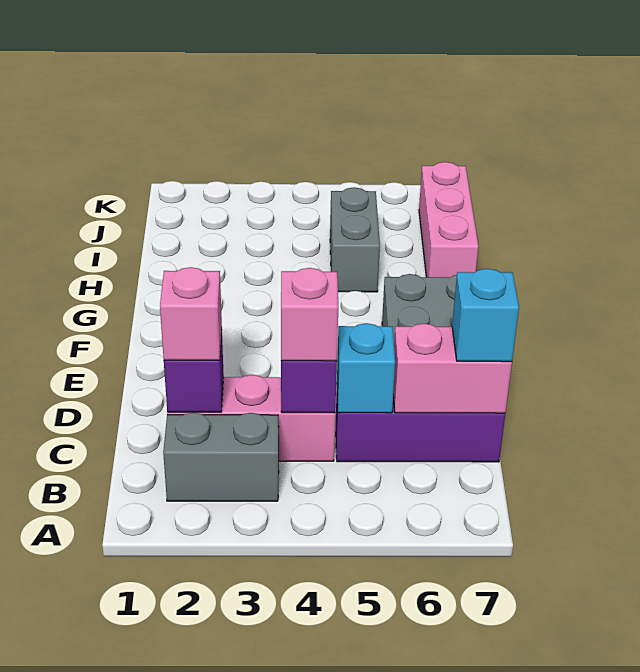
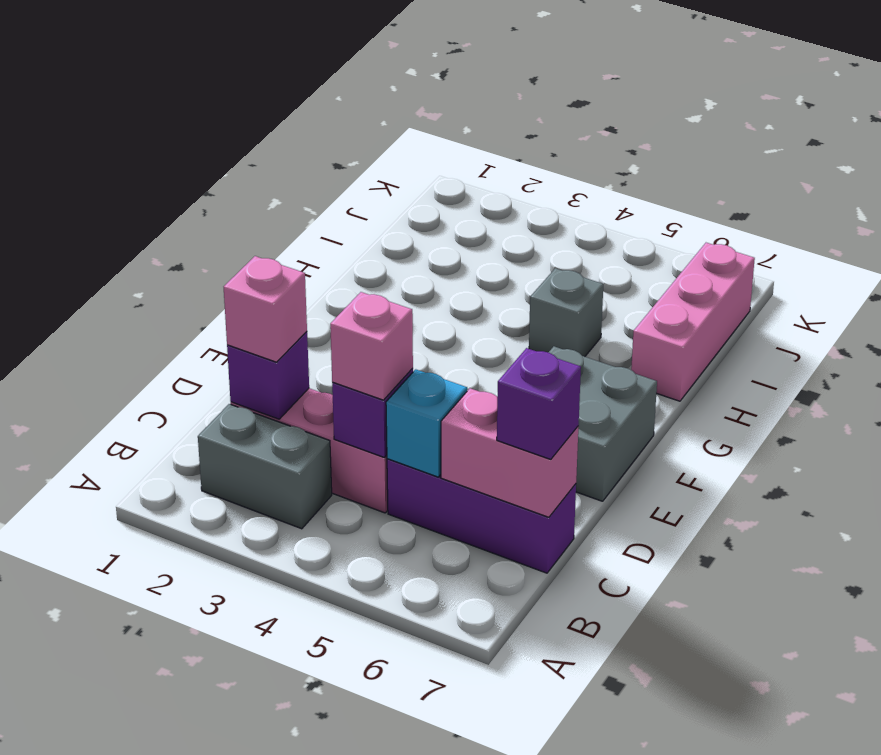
cyan brick C7 level 3 -> purple brick C7 level 3
grey brick H5:I5 level 1 -> grey brick H5 level 1

